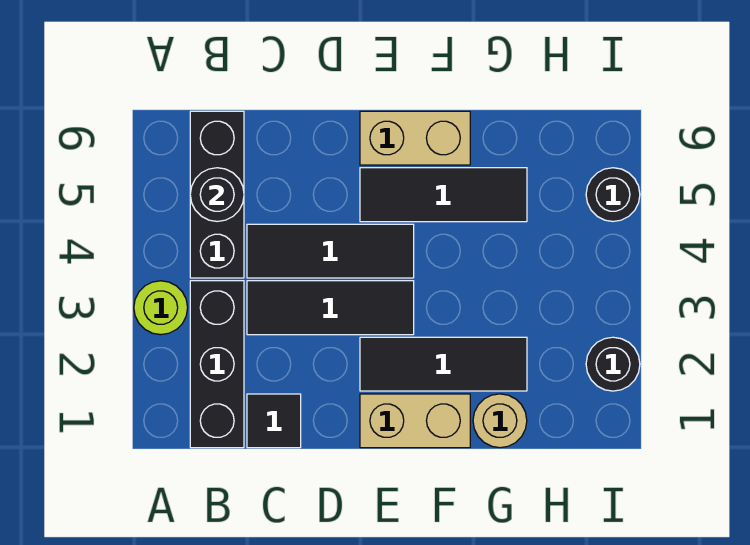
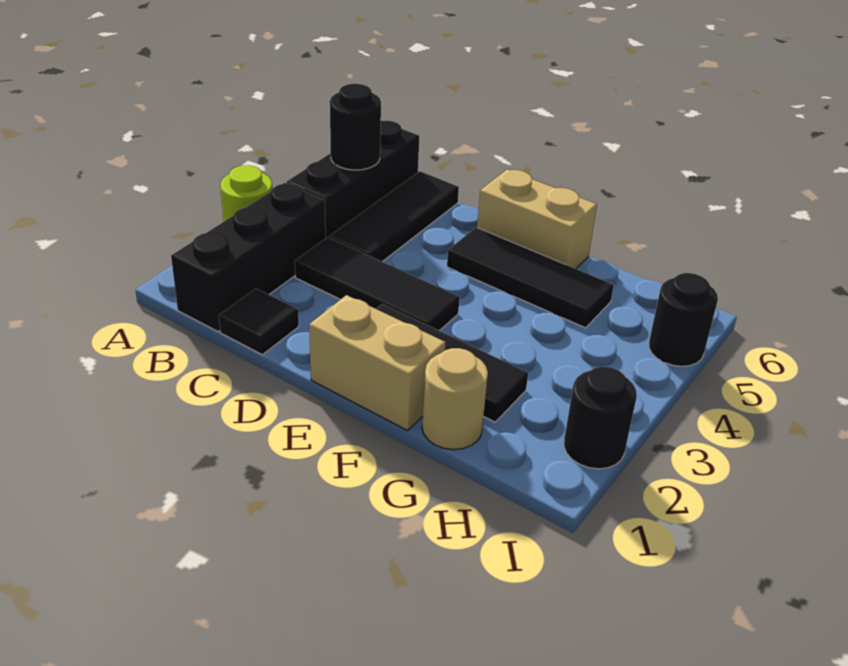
black tile C4:E4 level 1 -> black tile C4:C6 level 1

